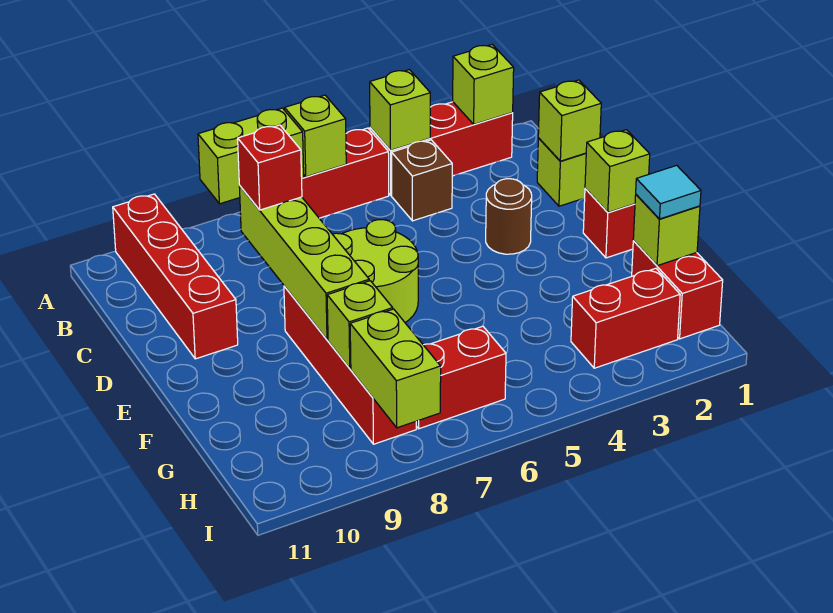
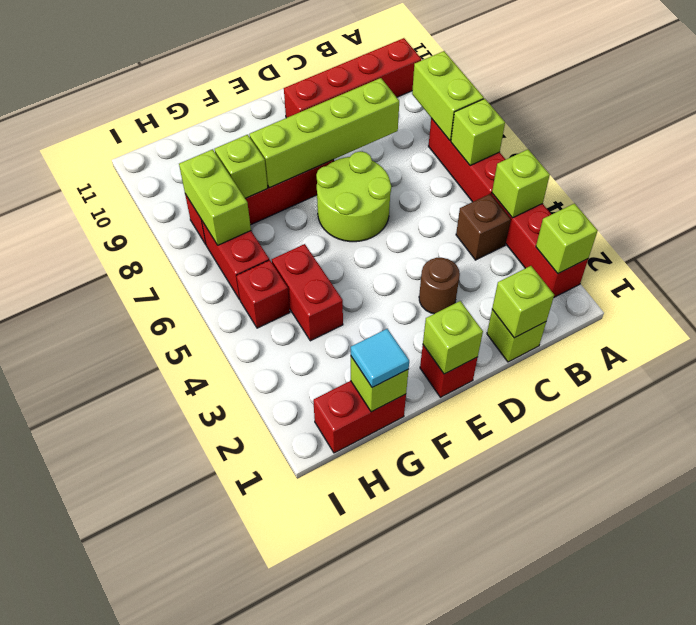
red brick C8 level 3 -> red brick H5 level 1
red brick H2:H3 level 1 -> red brick G4:G5 level 1
lime brick H8:I8 level 2 -> lime brick H7:H8 level 2

